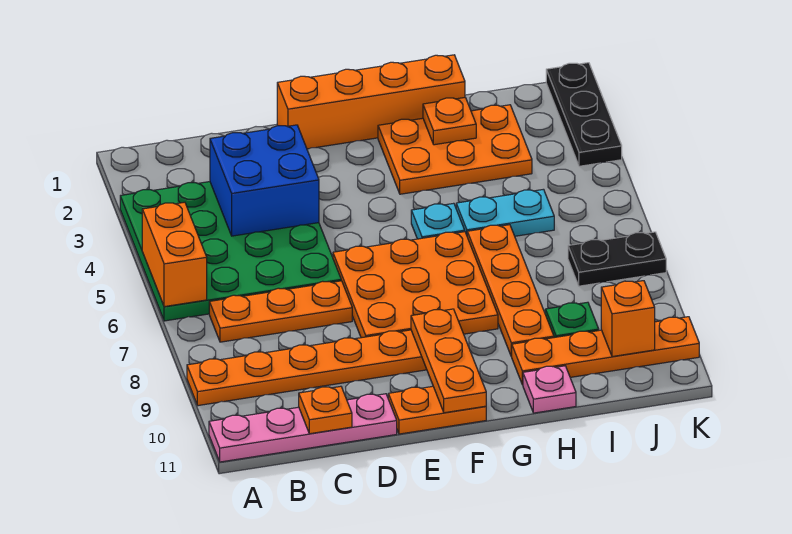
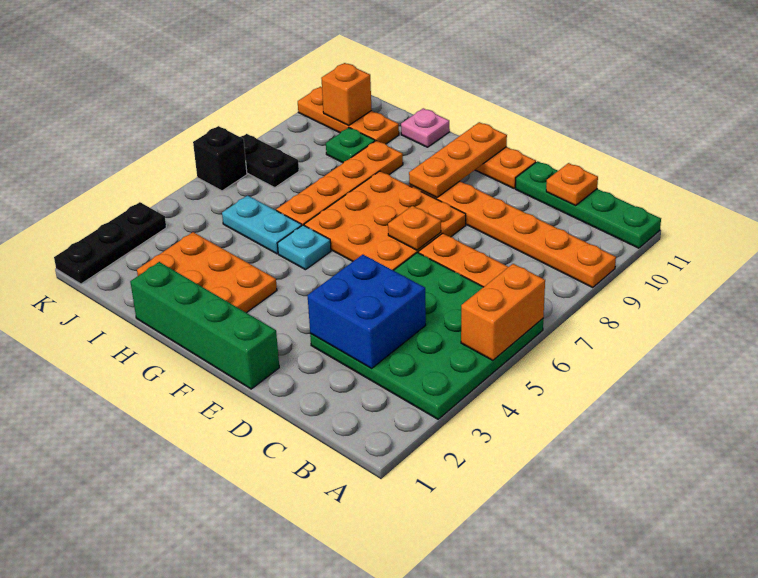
pink plate A11:D11 level 1 -> green plate A11:D11 level 1
orange brick E1:H1 level 1 -> green brick E1:H1 level 1
orange plate H2 level 2 -> orange plate E7 level 2
orange plate H10:K10 level 1 -> orange plate I10:K10 level 1
none -> black brick K6 level 1

